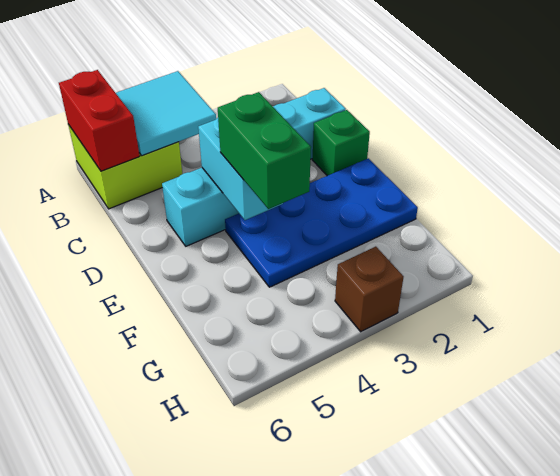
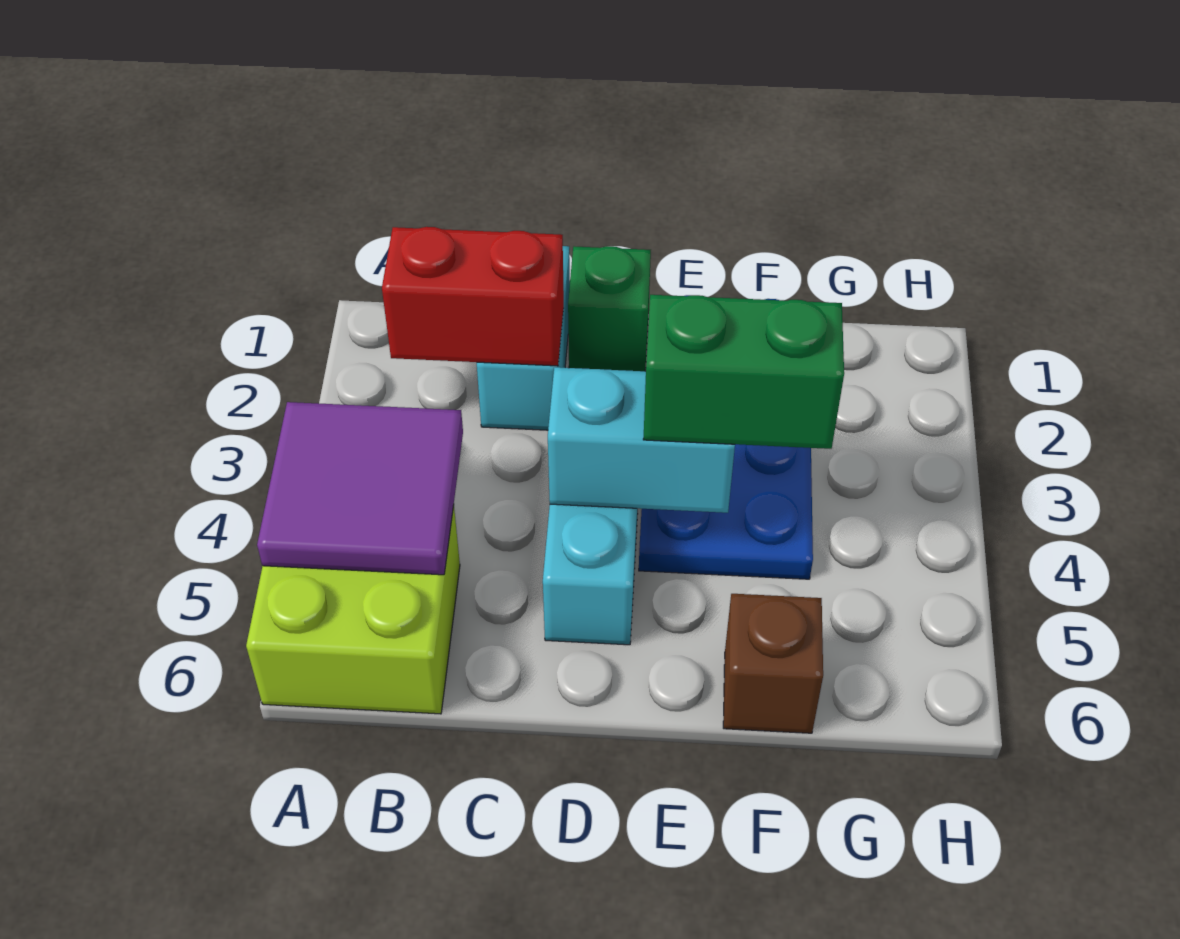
cyan tile A4:B5 level 2 -> purple tile A4:B5 level 2
red brick A6:B6 level 2 -> red brick B2:C2 level 2
brown brick H3 level 1 -> brown brick F6 level 1

